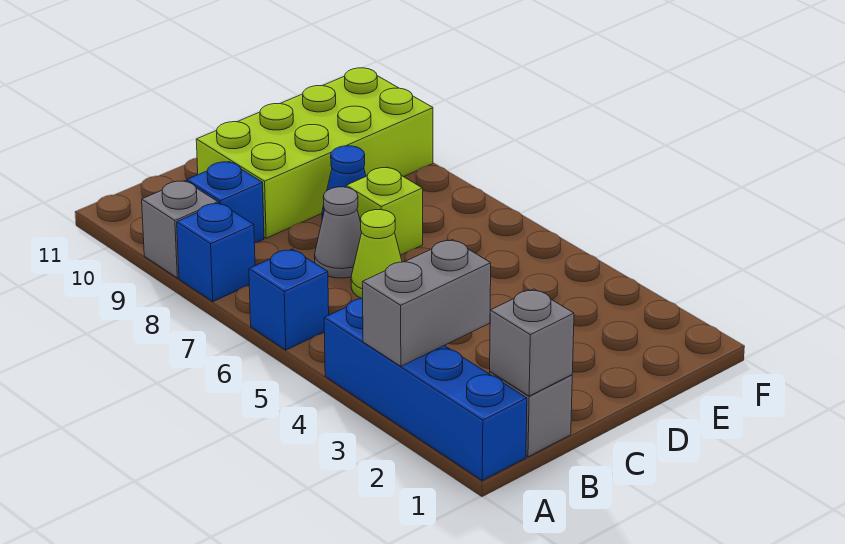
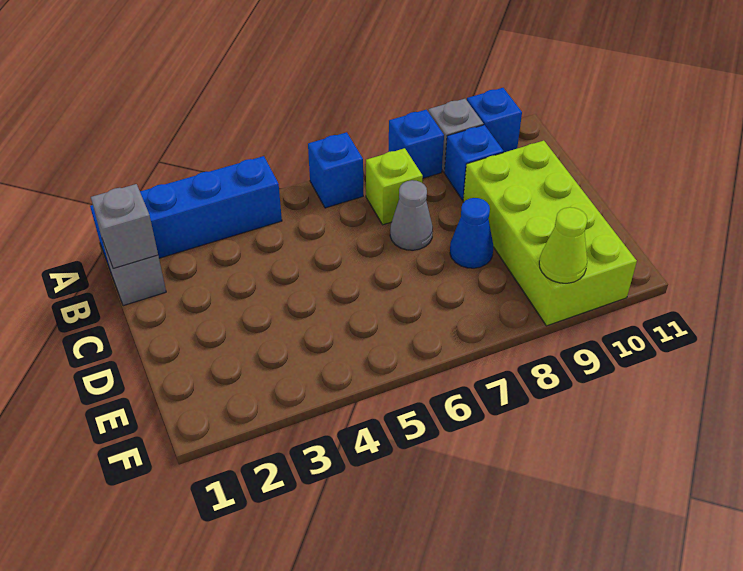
grey brick A3:B3 level 2 -> none
none -> blue brick A10 level 1
lime cone C6 level 1 -> lime cone F9 level 2
lime brick D7 level 1 -> lime brick B7 level 1

